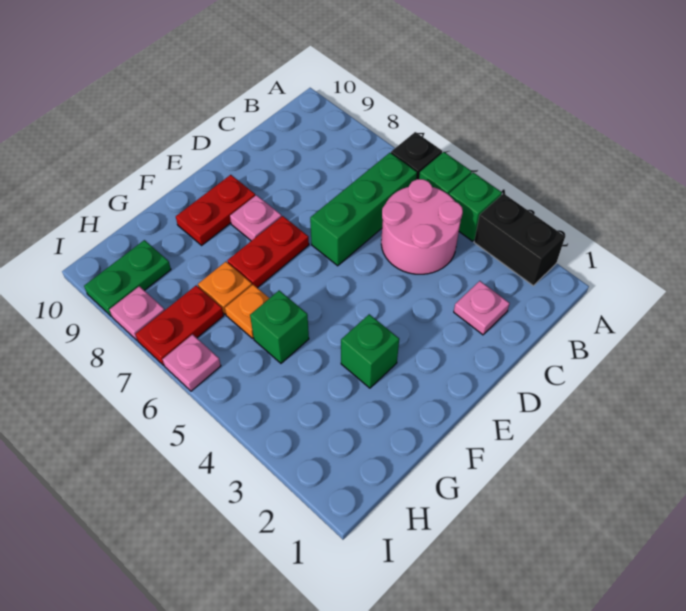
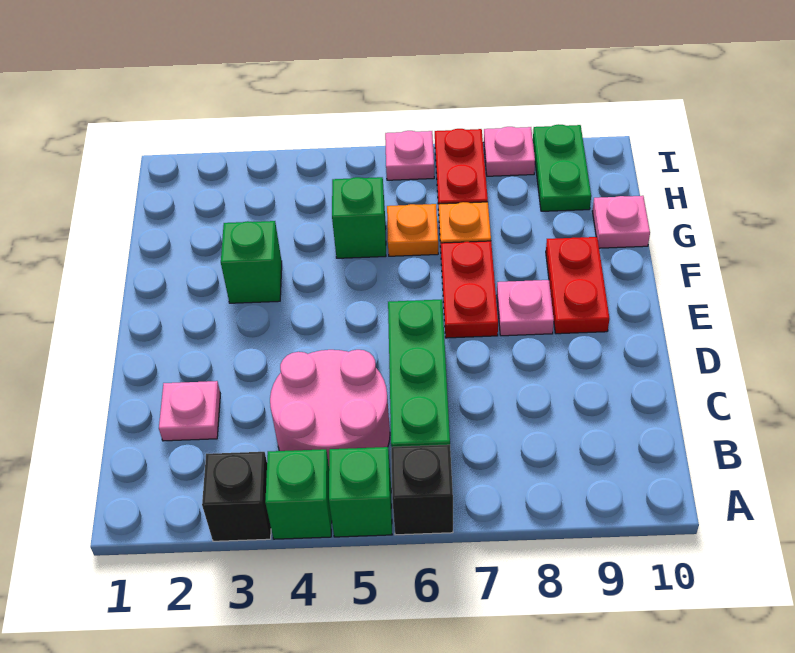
black brick A2:A3 level 1 -> black brick A3 level 1
none -> pink plate G10 level 1

